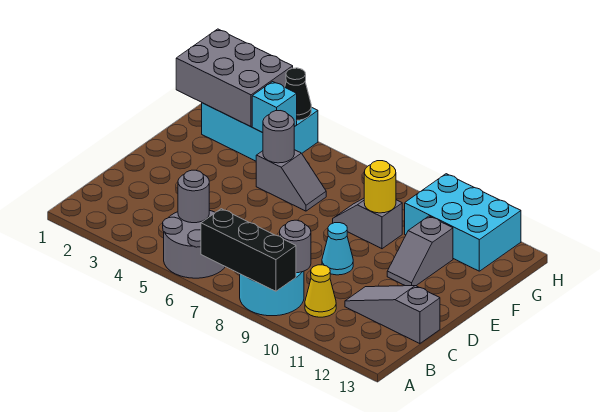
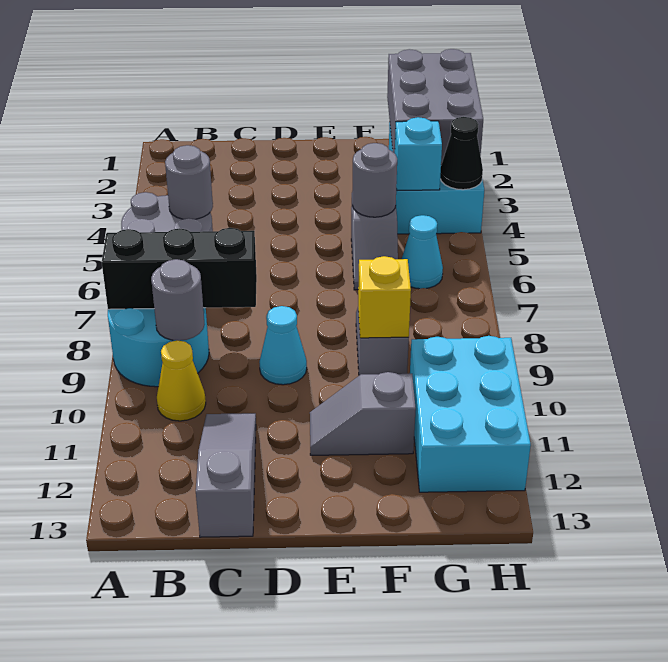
black brick A7:A9 level 2 -> black brick A8:C8 level 2
yellow round brick F9 level 2 -> yellow brick F9 level 2
none -> cyan cone G6 level 1

